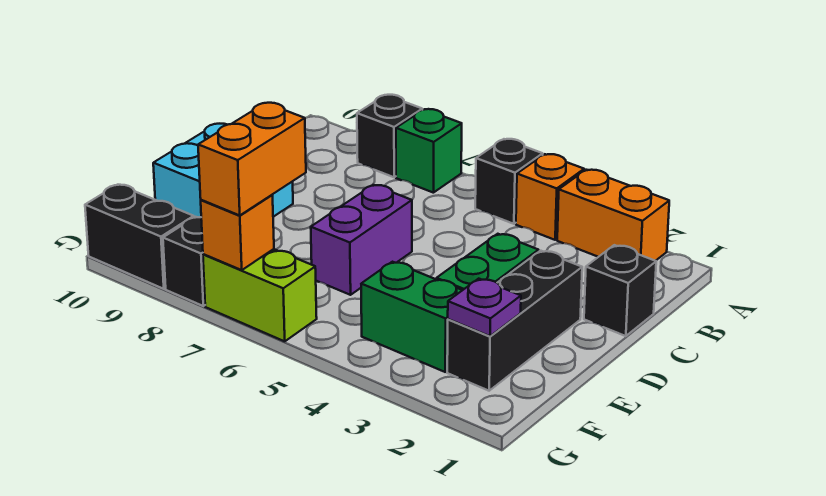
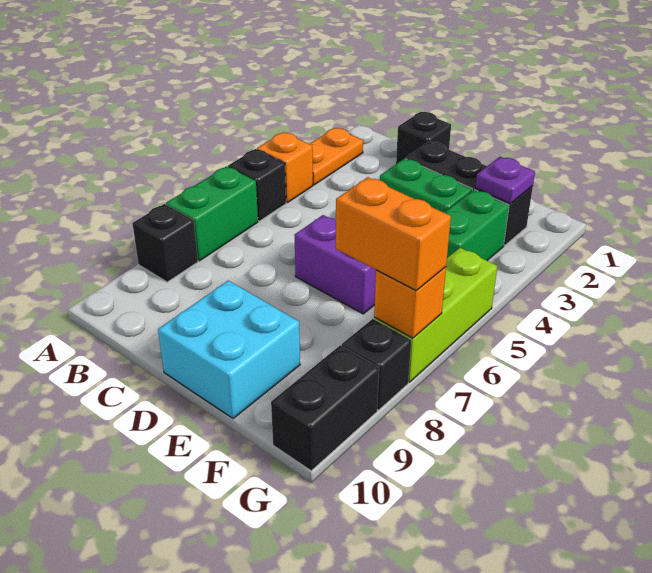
orange brick A2:A3 level 1 -> orange plate A2:A3 level 1
green brick A7 level 1 -> green brick A6:A7 level 1
lime brick G6:G7 level 1 -> lime brick G5:G7 level 1

